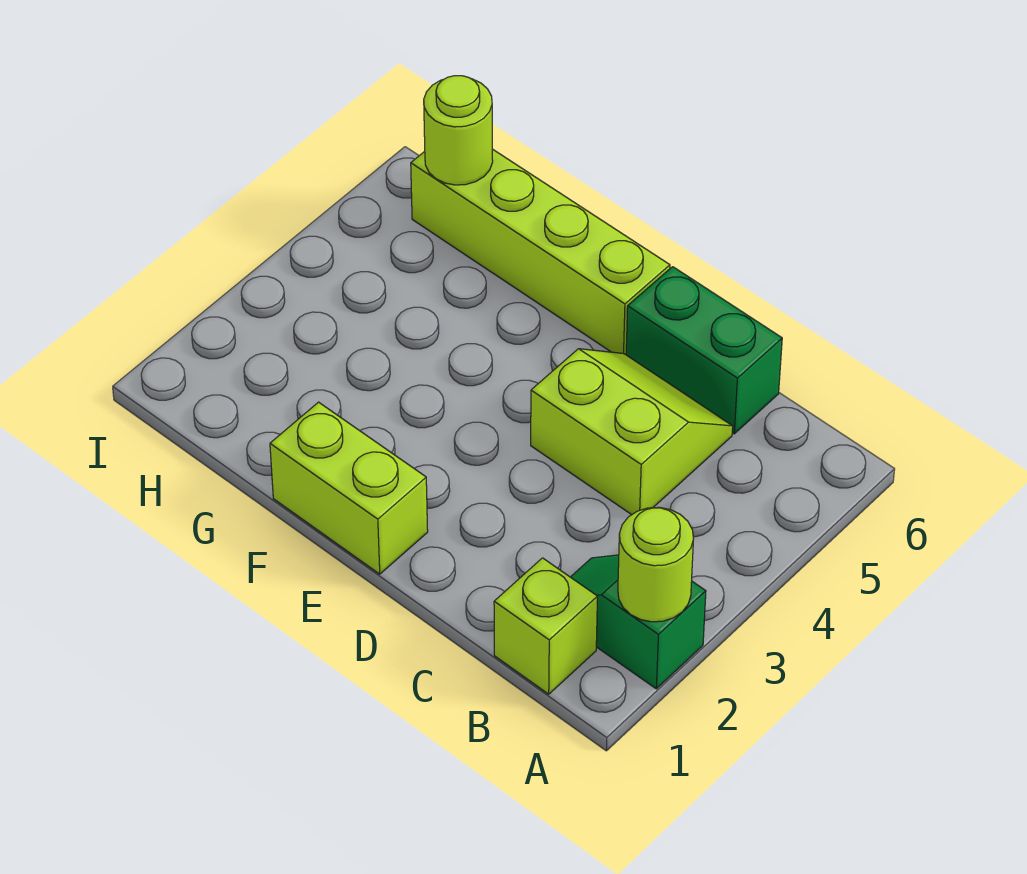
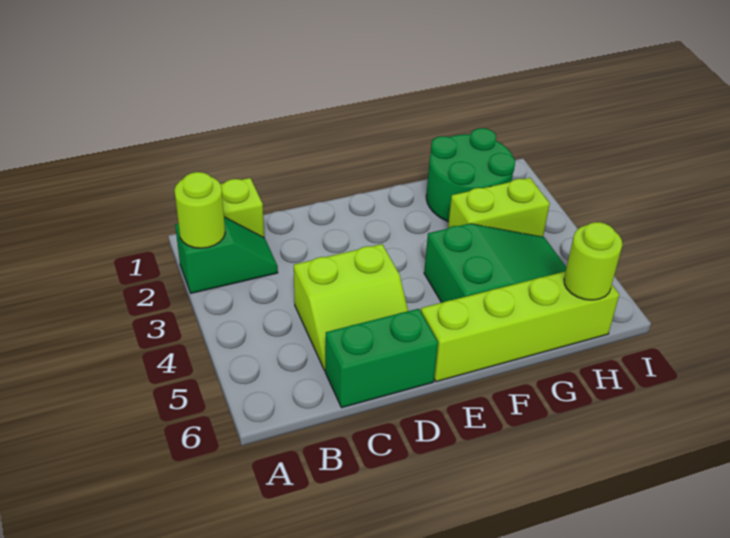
lime brick E1:F1 level 1 -> lime brick G3:H3 level 1
none -> green slope F4:H5 level 1 top F
none -> green round brick G1:H2 level 1

